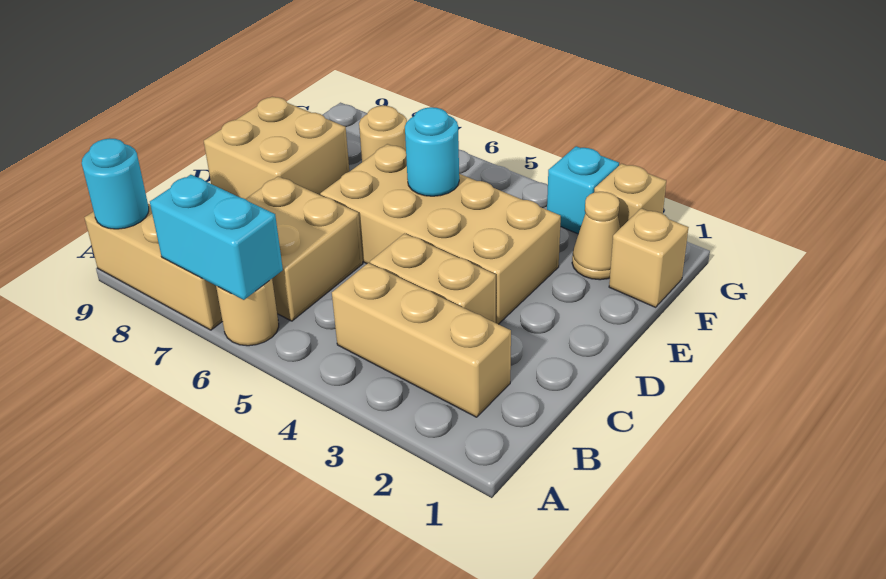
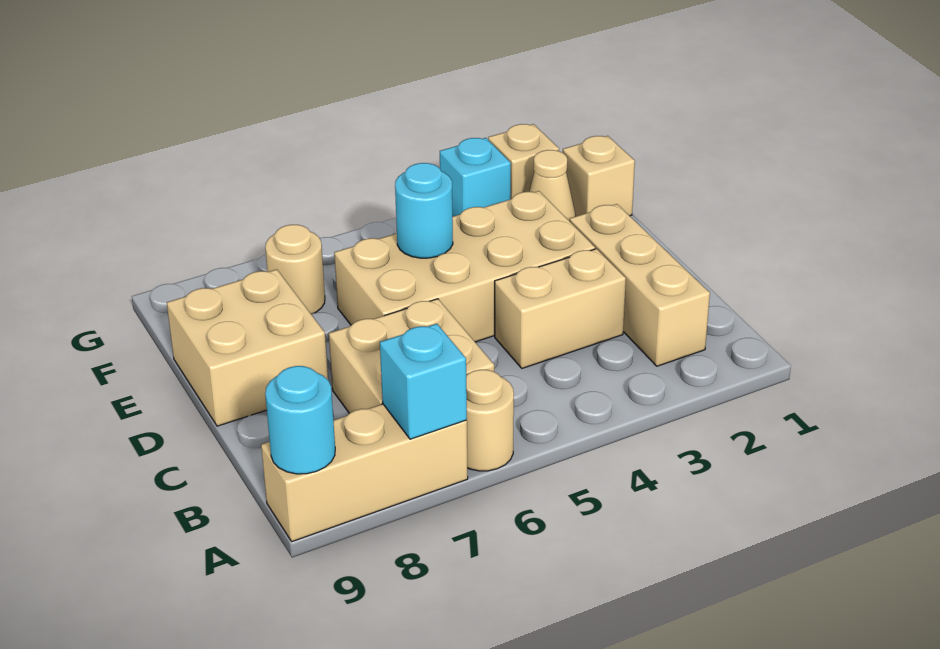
cyan brick A6:A7 level 2 -> cyan brick A7 level 2
tan brick B2:B4 level 1 -> tan brick B2:D2 level 1

